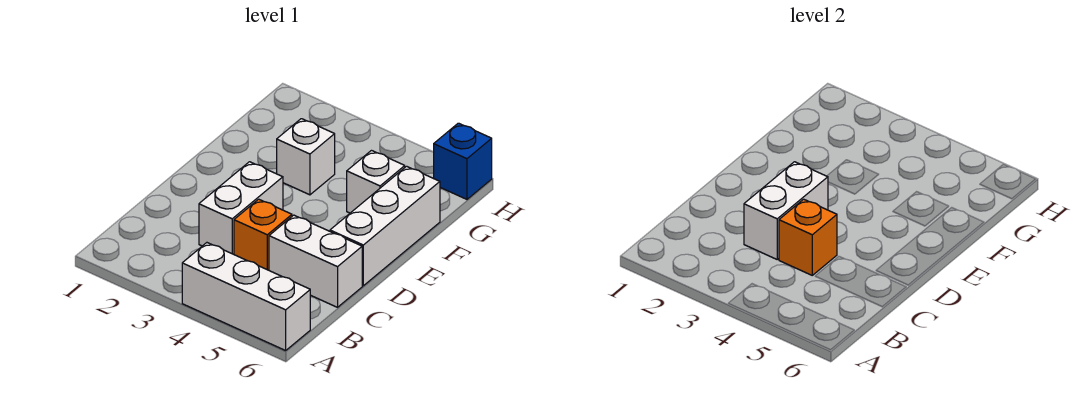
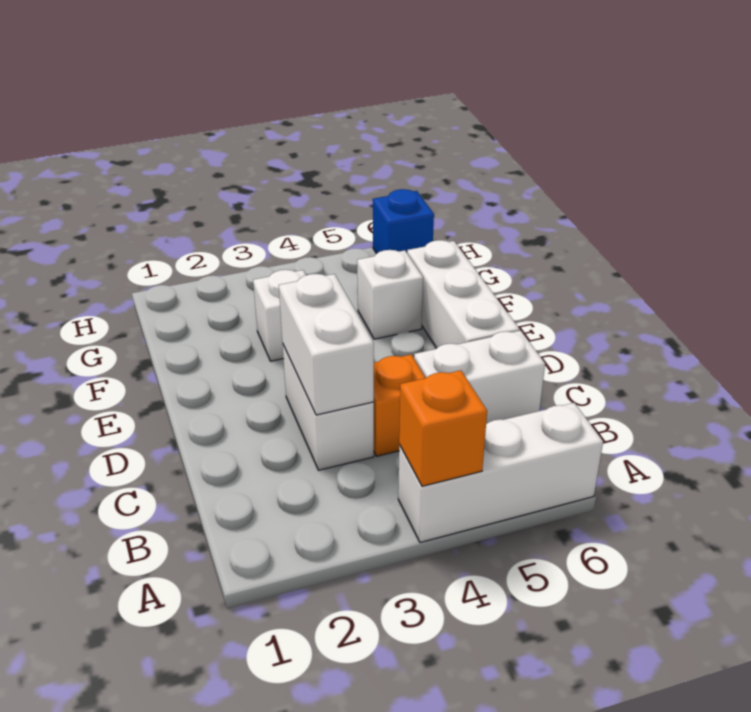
orange brick C4 level 2 -> orange brick A4 level 2

